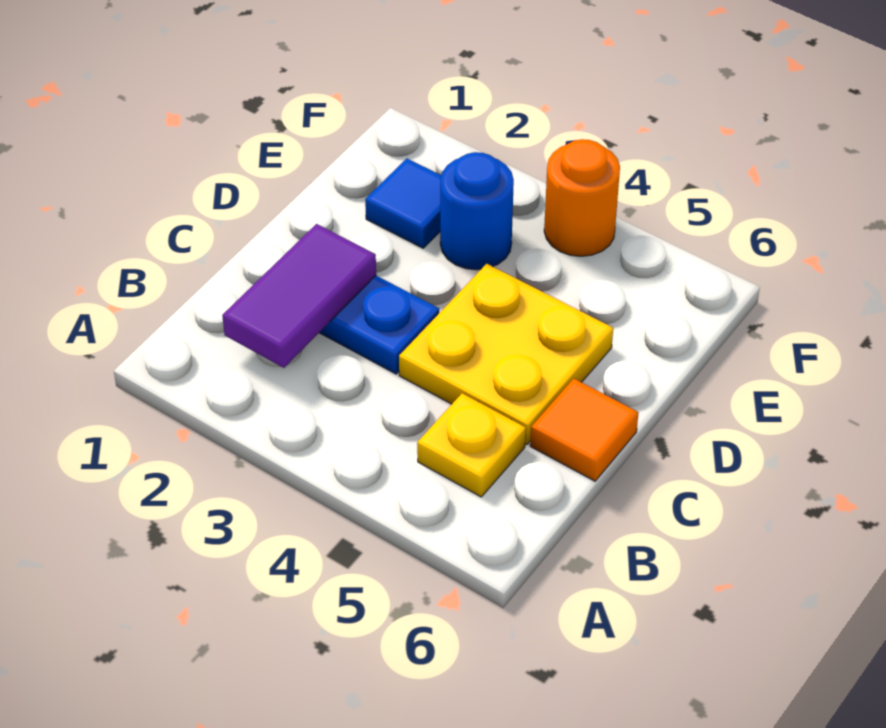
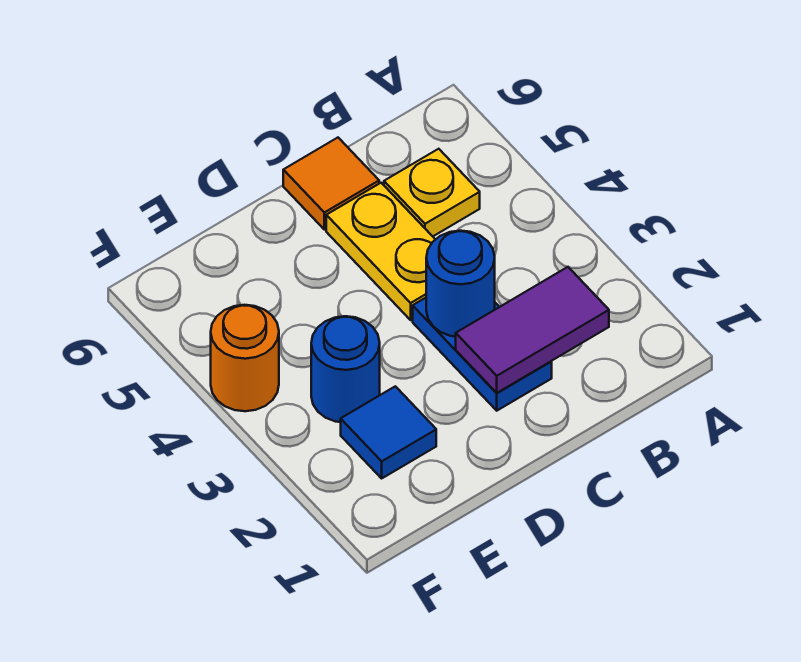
none -> blue round brick C3 level 2
yellow plate C4:D5 level 1 -> yellow plate C4:C5 level 1

